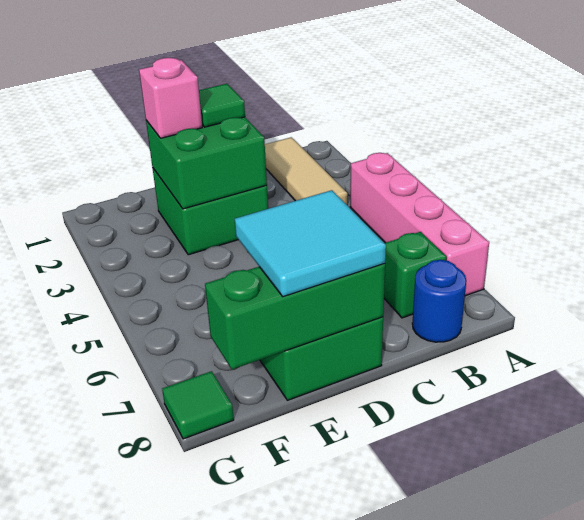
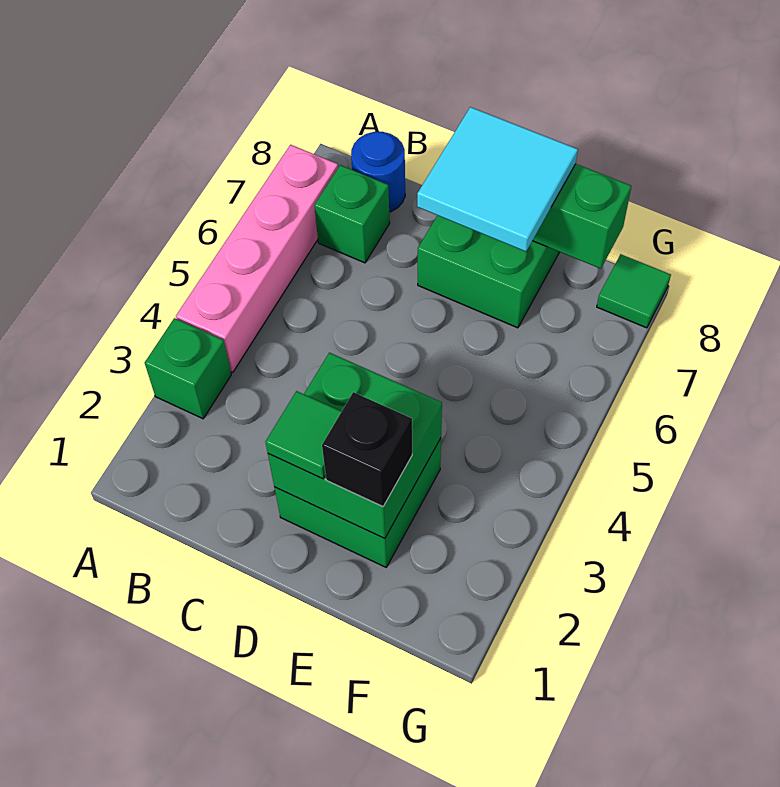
none -> green brick A3 level 1
tan tile B1:B3 level 1 -> none
pink brick E2 level 3 -> black brick E2 level 3

